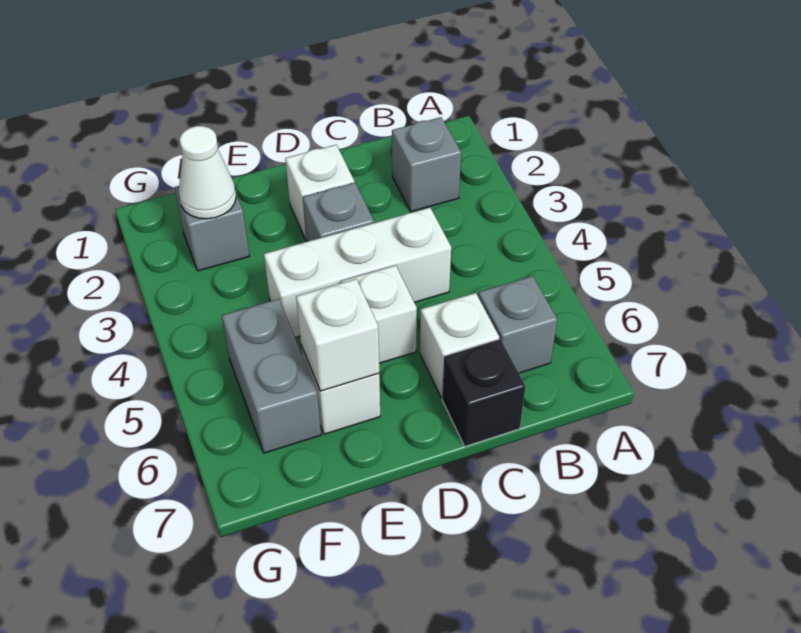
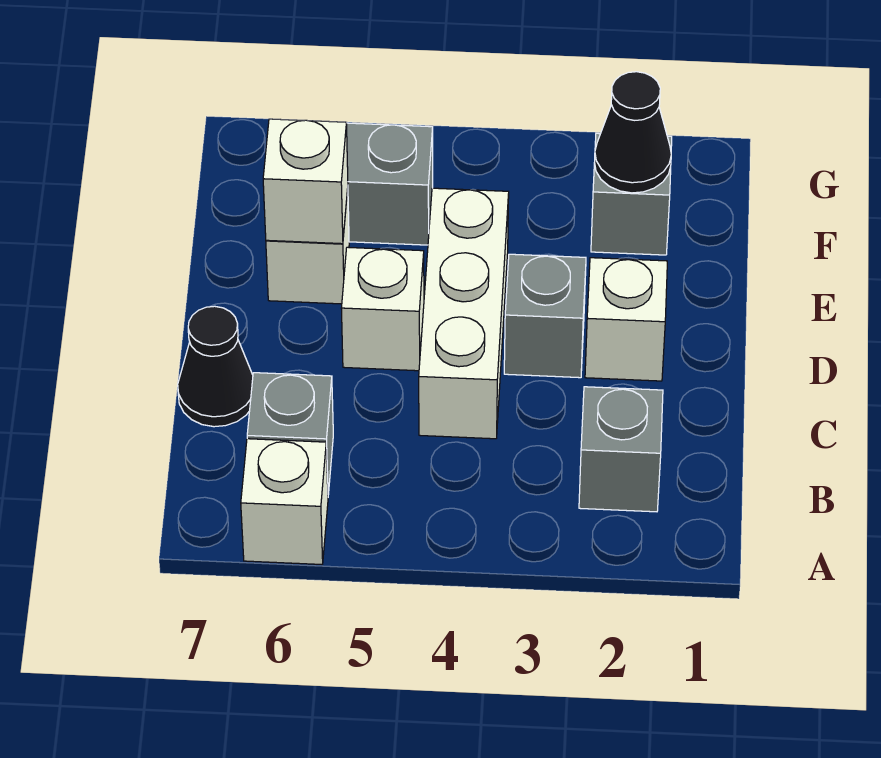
white brick C6 level 1 -> white brick A6 level 1
black brick C7 level 1 -> black cone C7 level 1
white cone F2 level 2 -> black cone F2 level 2

